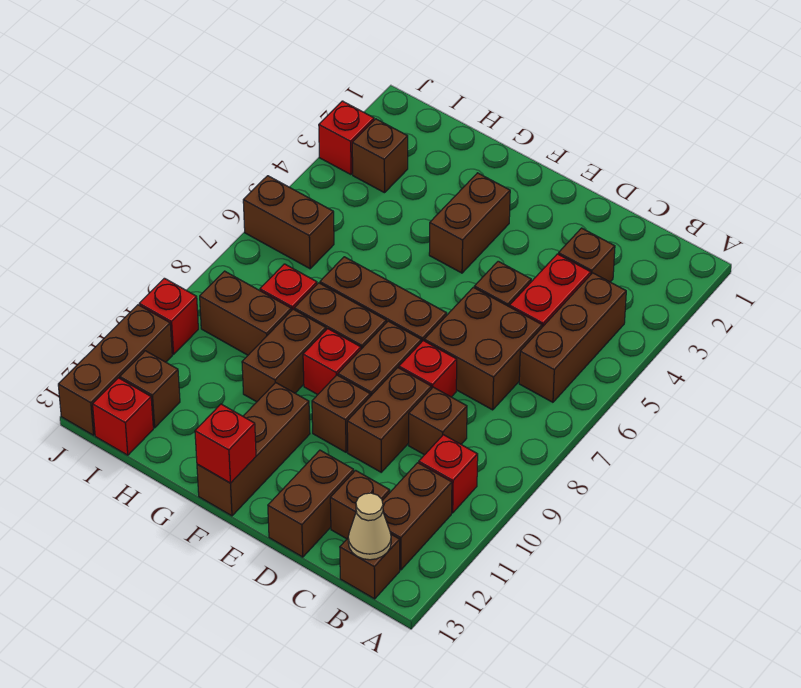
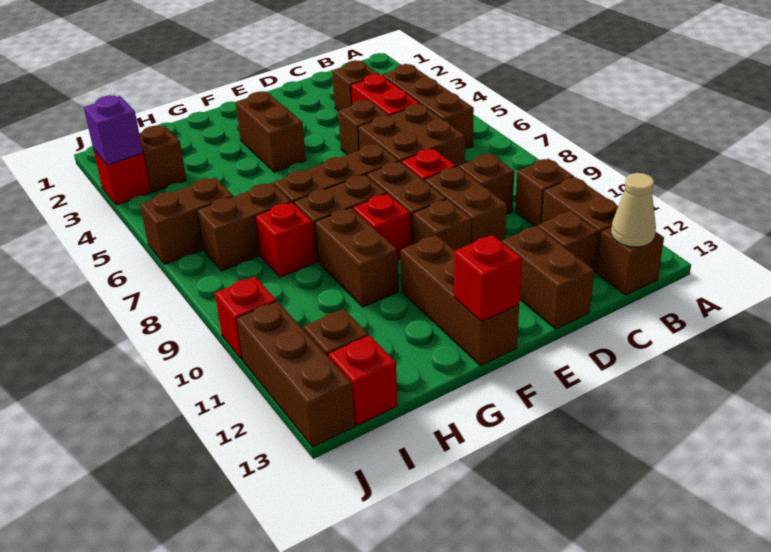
red brick B10 level 1 -> brown brick B10 level 1
brown brick H9:I9 level 1 -> brown brick H7:I7 level 1
none -> purple brick J3 level 2

